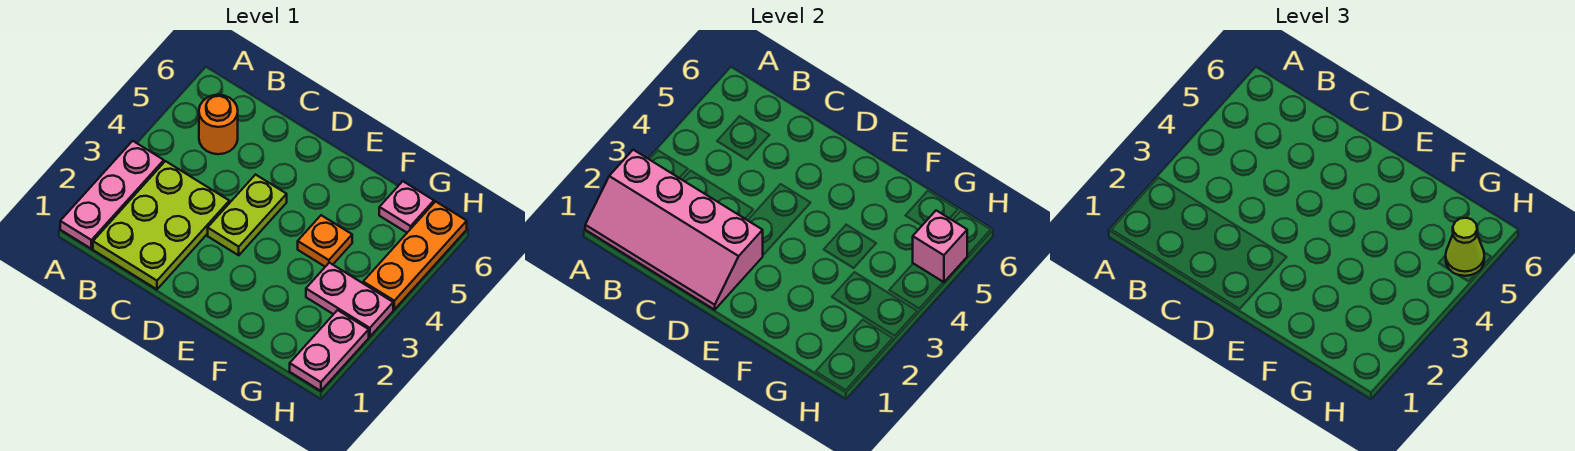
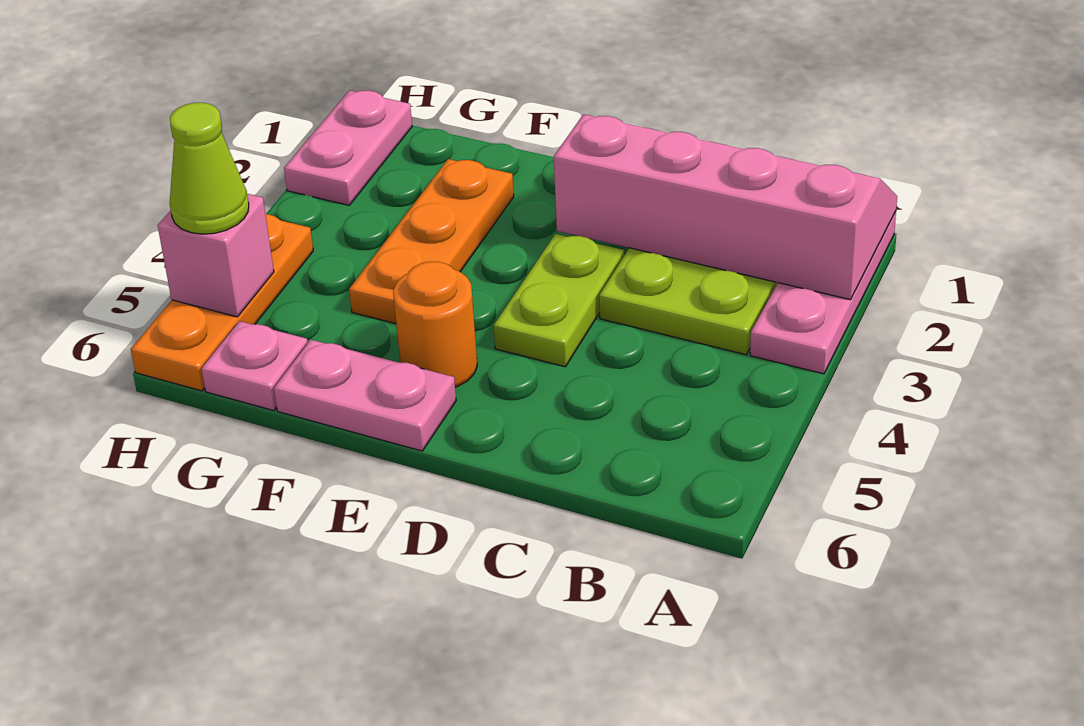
orange round brick B5 level 1 -> orange round brick E5 level 1
orange plate F4 level 1 -> orange plate F2:F4 level 1
pink plate G3:H3 level 1 -> pink plate E6:F6 level 1

